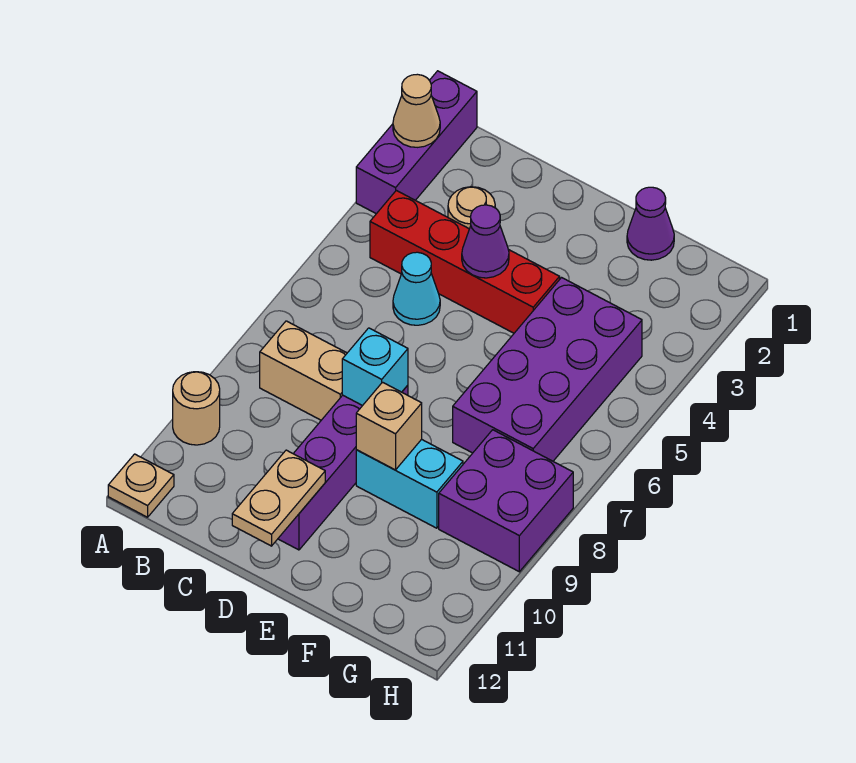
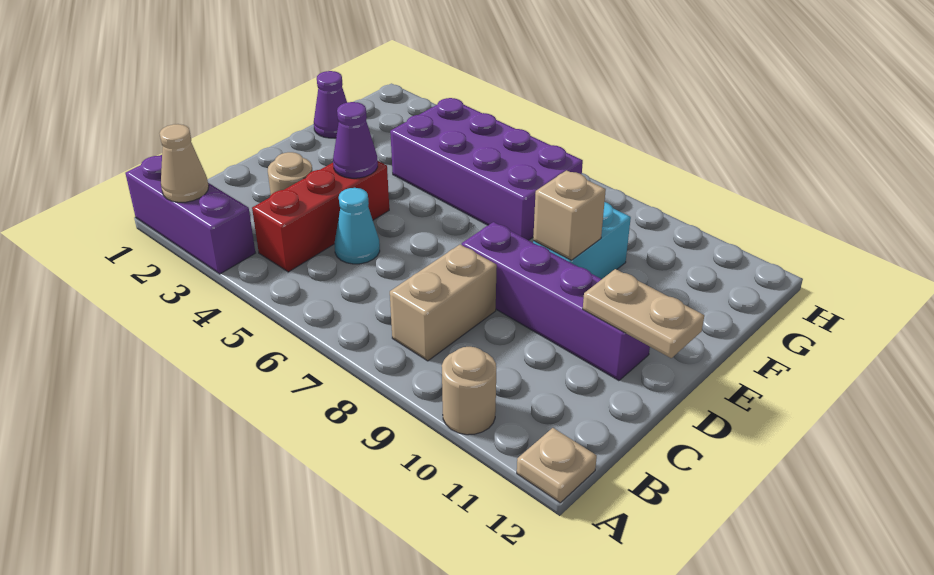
red brick B4:E4 level 1 -> red brick B4:D4 level 1
cyan brick D8 level 2 -> none
purple brick G8:H9 level 1 -> none

